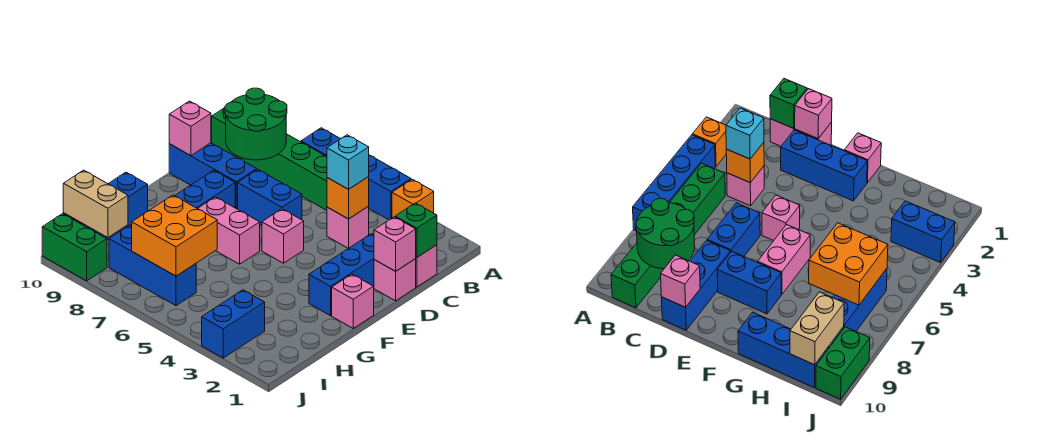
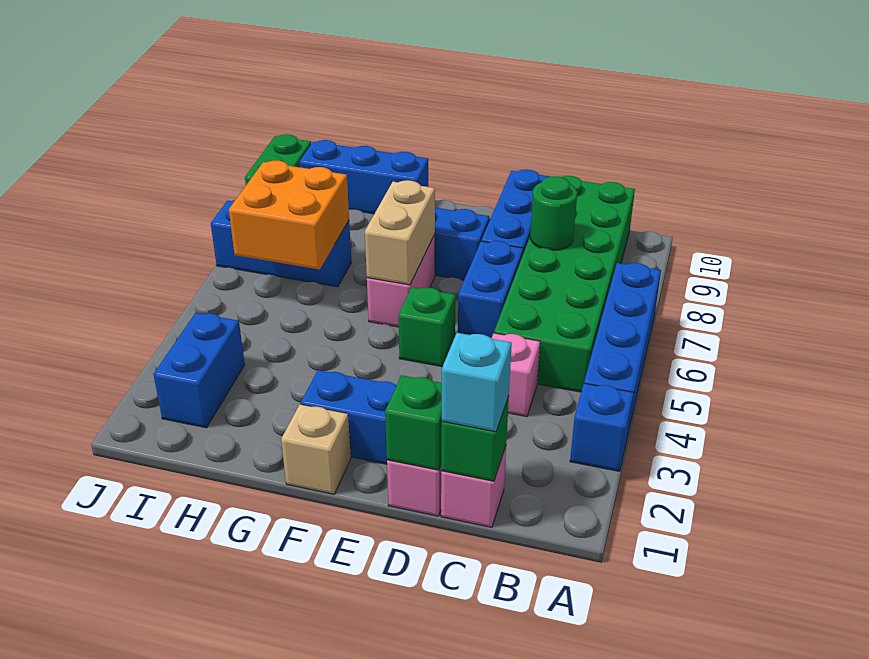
orange brick A3 level 1 -> blue brick A3 level 1
green brick B5:B10 level 1 -> green brick B5:C10 level 1
green round brick B8:C9 level 2 -> green round brick C8 level 2
orange brick C4 level 2 -> none
cyan brick C4 level 3 -> cyan brick C1 level 3
pink brick D1 level 2 -> green brick D1 level 2
pink brick D10 level 2 -> none
pink brick E5 level 1 -> green brick E5 level 1
pink brick F1 level 1 -> tan brick F1 level 1
blue brick I3:J3 level 1 -> blue brick I2:I3 level 1
blue brick I6:I8 level 1 -> blue brick H7:J7 level 1
tan brick I9:I10 level 2 -> tan brick F6:F7 level 2

